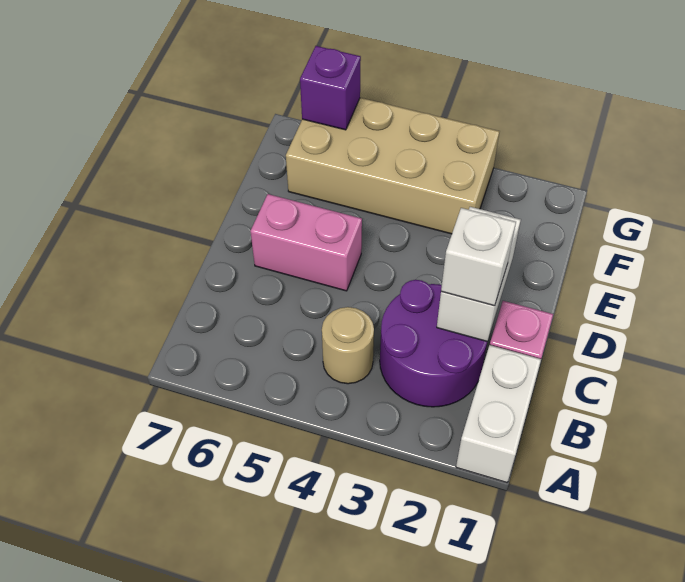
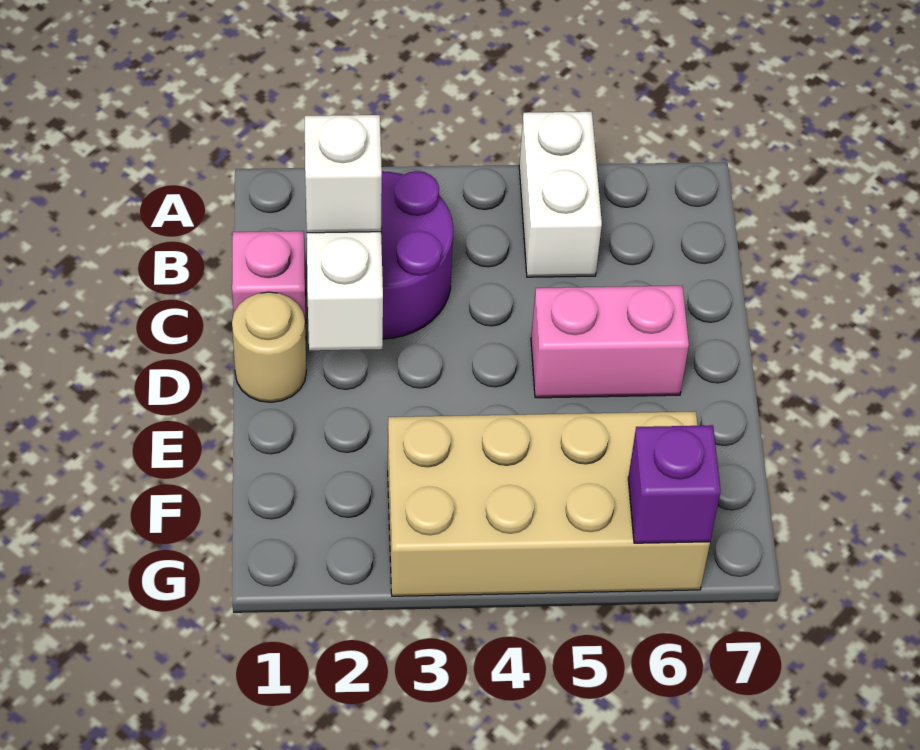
white brick A1:B1 level 1 -> white brick A5:B5 level 1
tan round brick B4 level 1 -> tan round brick D1 level 1

